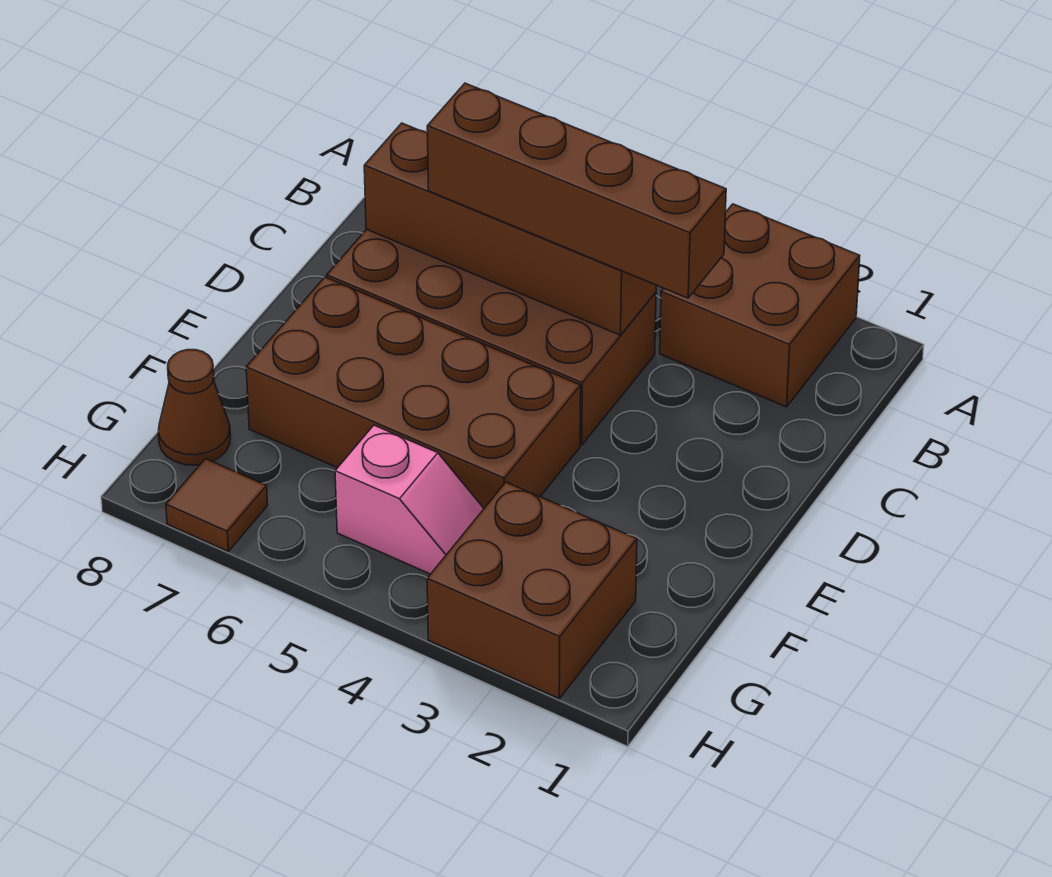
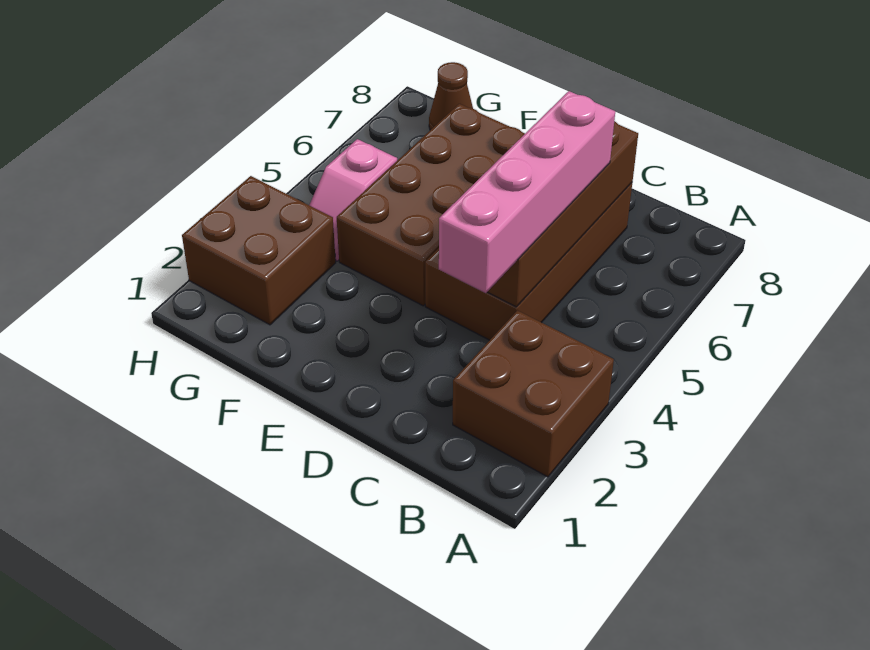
brown brick C3:C6 level 3 -> pink brick C3:C6 level 3
brown tile H7 level 1 -> none

